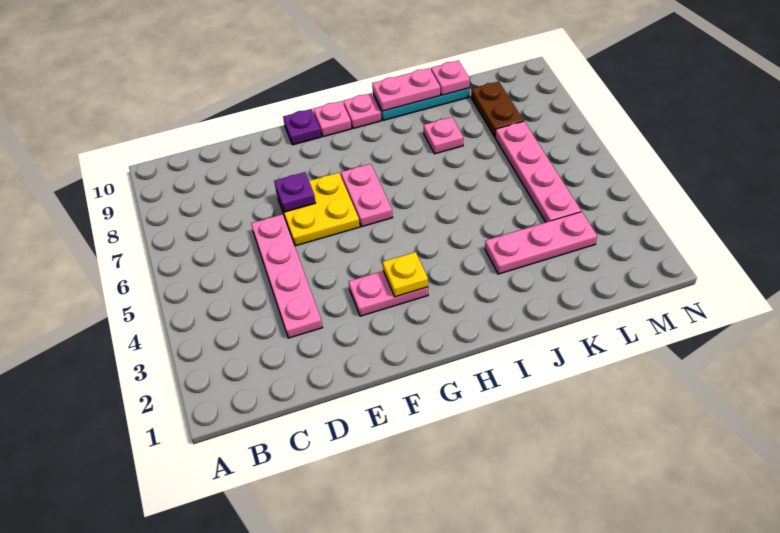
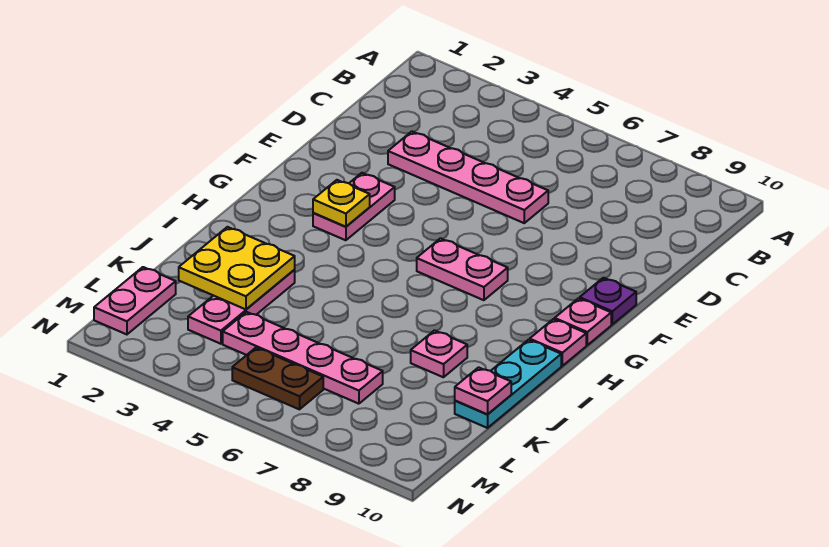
yellow plate E6:F7 level 1 -> yellow plate J2:K3 level 2
purple plate E7 level 2 -> none
pink plate I10:J10 level 2 -> pink plate L1:M1 level 1
brown plate L8:L9 level 1 -> brown plate M5:M6 level 1

